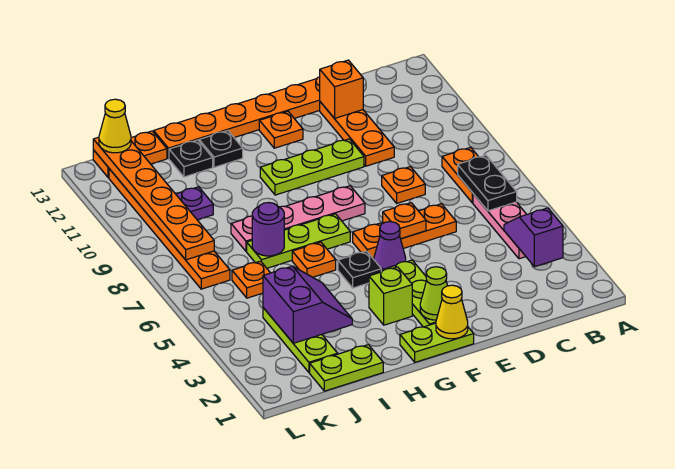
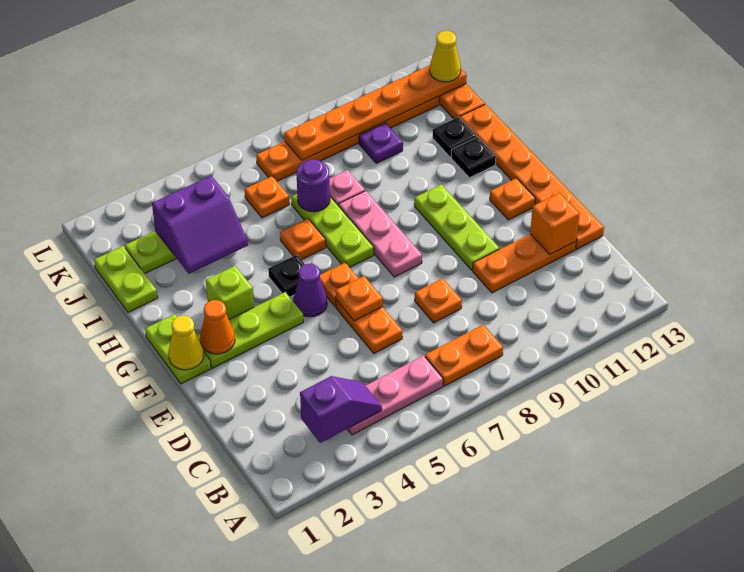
black plate B6:B7 level 2 -> none
lime cone F2 level 2 -> orange cone F2 level 2

